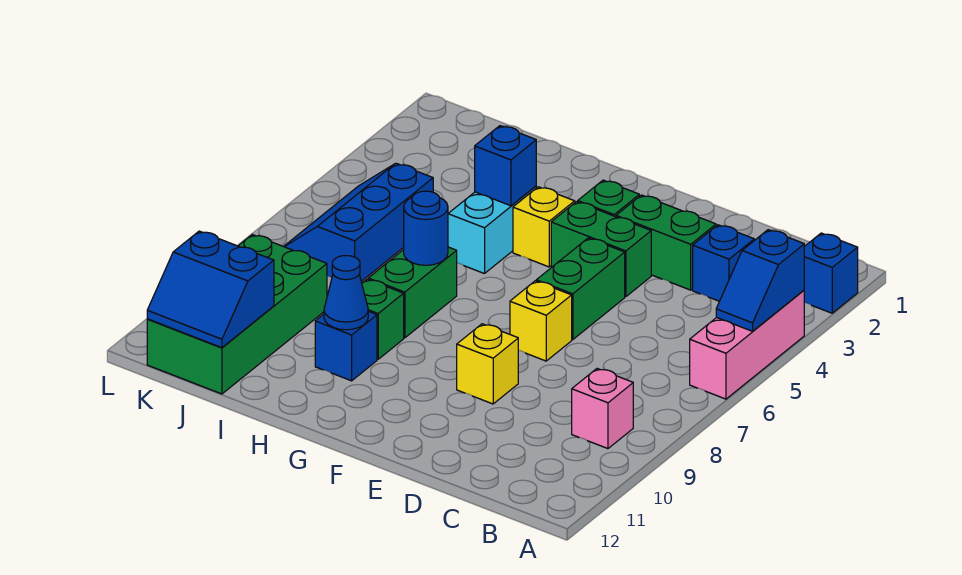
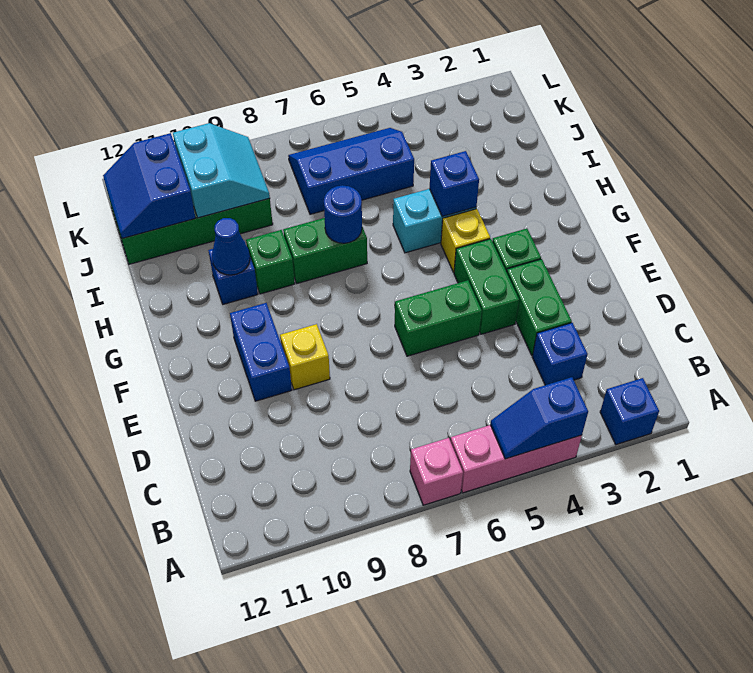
pink brick B9 level 1 -> pink brick A7 level 1
yellow brick E7 level 1 -> none
none -> blue brick E10:F10 level 1
none -> cyan slope J9:K10 level 2 top 10

